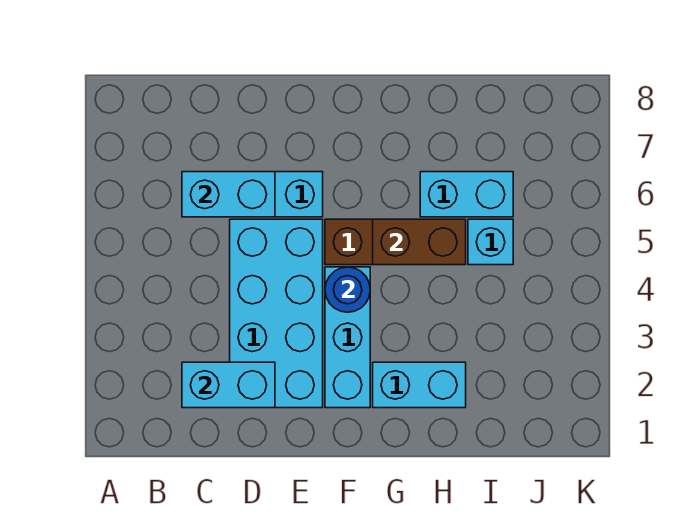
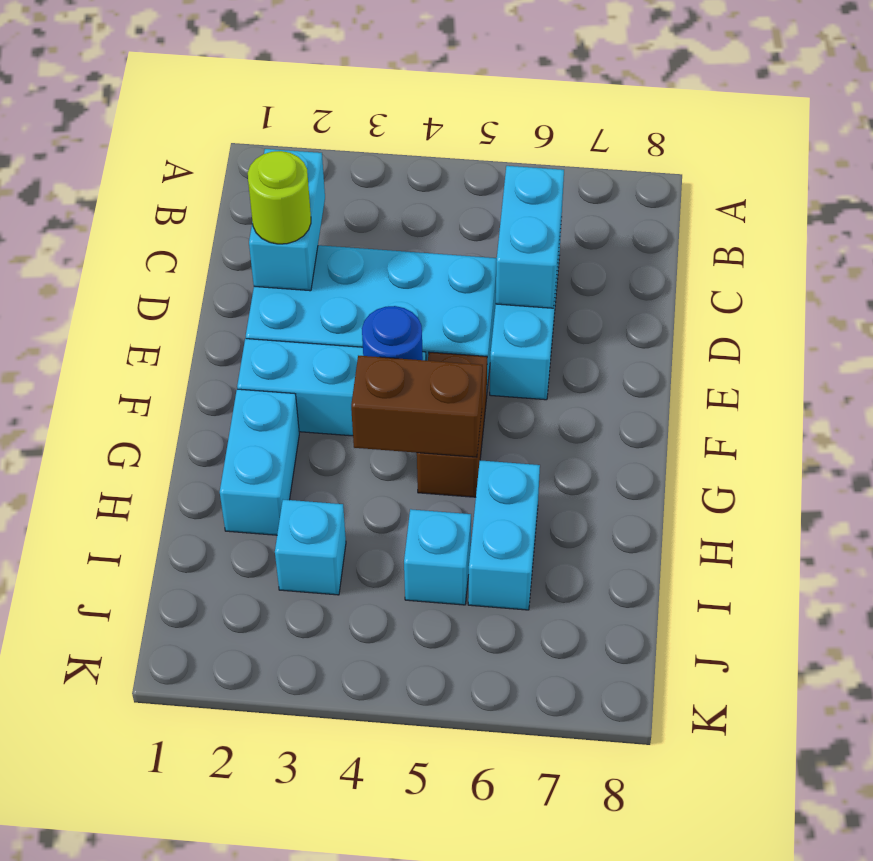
none -> lime round brick D2 level 3
brown brick G5:H5 level 2 -> brown brick G4:G5 level 2
none -> cyan brick I3 level 1

